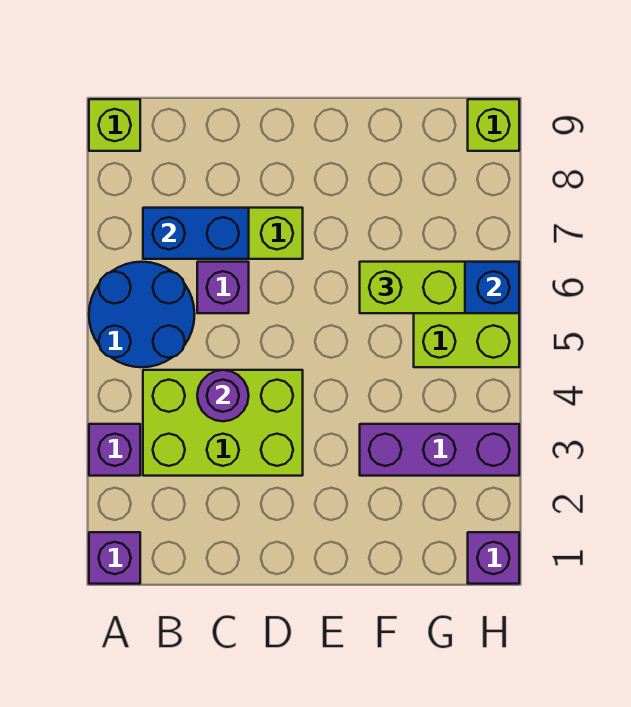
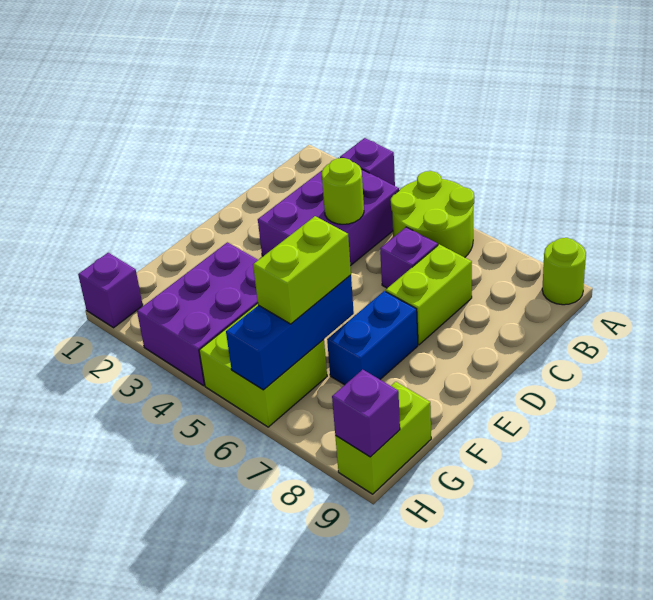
purple brick A1 level 1 -> purple brick H9 level 2
blue round brick A5:B6 level 1 -> lime round brick A5:B6 level 1
lime brick A9 level 1 -> lime round brick A9 level 1
lime brick B3:D4 level 1 -> purple brick B3:D4 level 1
blue brick B7:C7 level 2 -> blue brick E7:F7 level 1
purple round brick C4 level 2 -> lime round brick C4 level 2
purple brick F3:H3 level 1 -> purple brick F3:H4 level 1
lime brick H9 level 1 -> lime brick G9:H9 level 1

